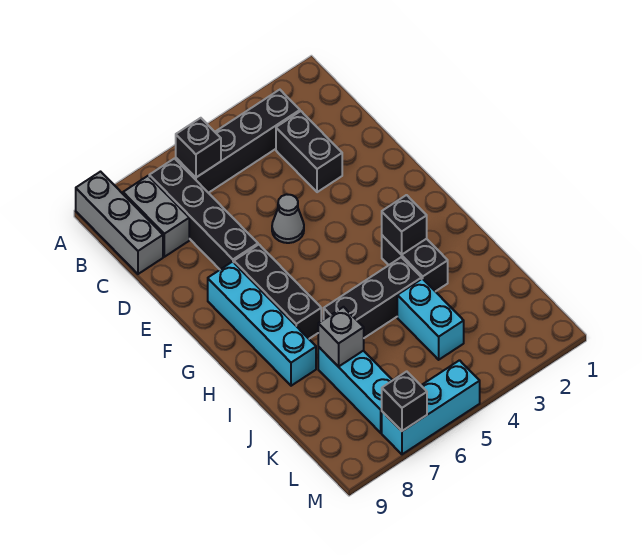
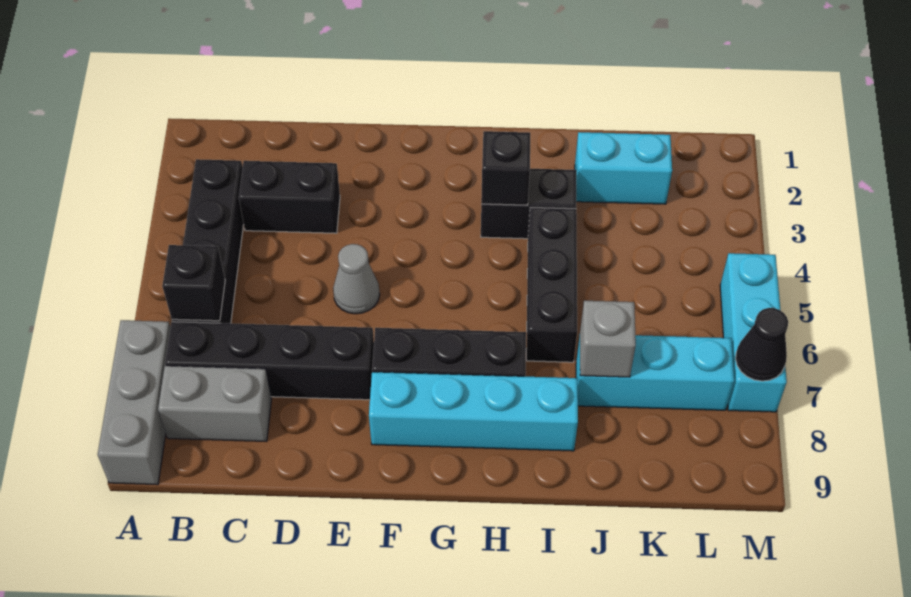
grey brick A9:C9 level 1 -> grey brick A7:A9 level 1
cyan brick J4:K4 level 1 -> cyan brick J2:K2 level 1
black brick M7 level 2 -> black cone M7 level 2

